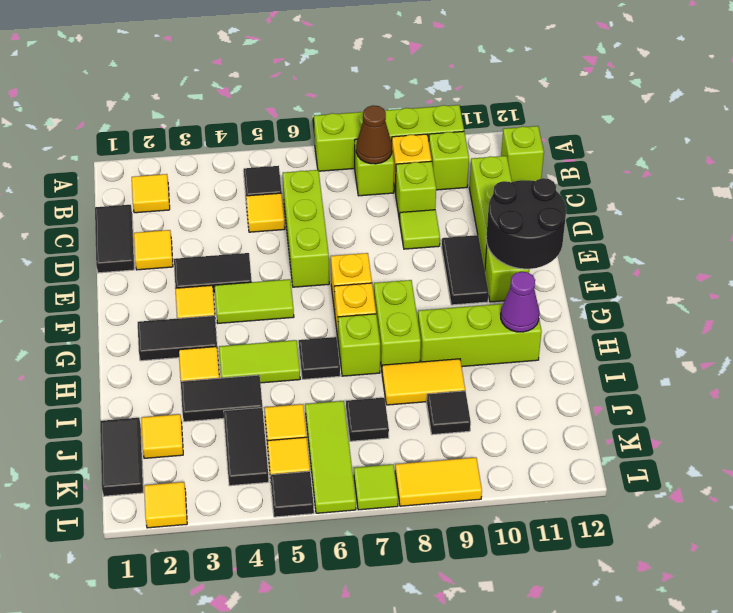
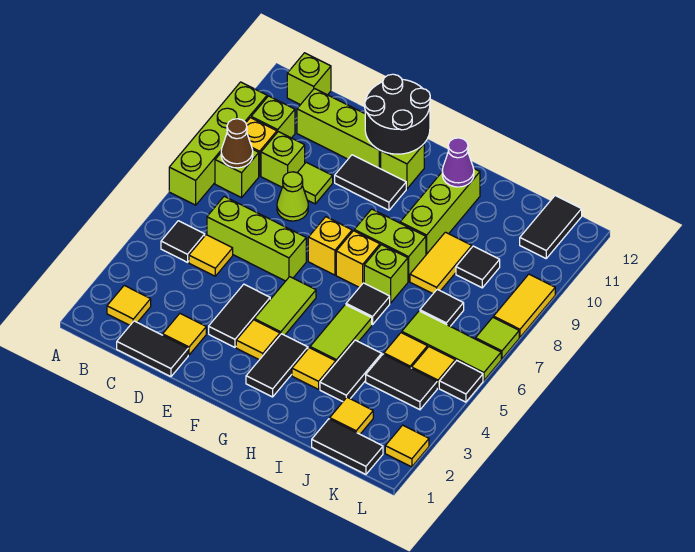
none -> lime cone D8 level 1
none -> black tile K11:K12 level 1

